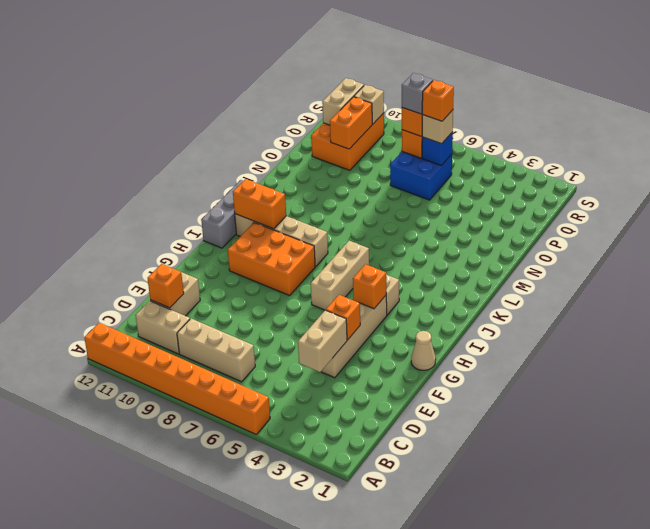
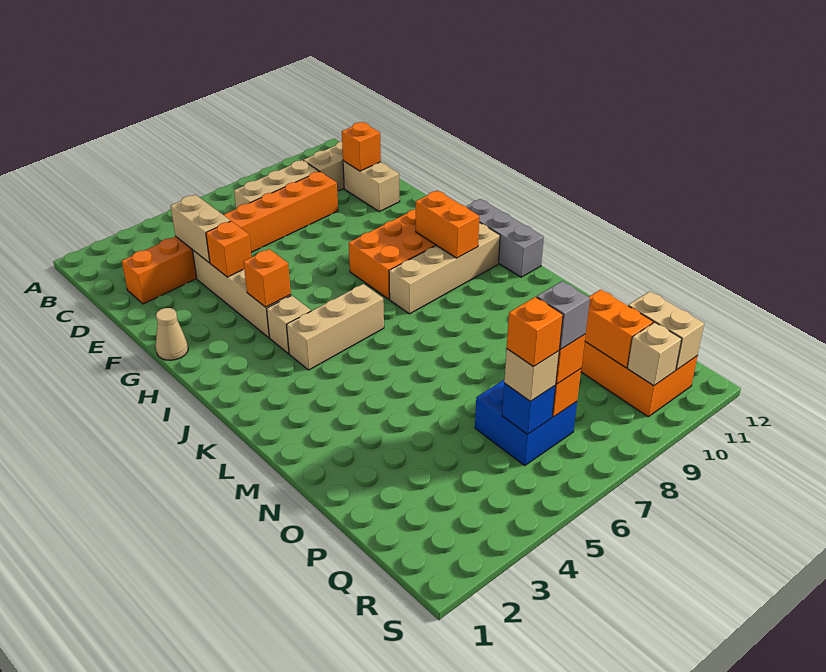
orange brick A5:A12 level 1 -> orange brick D2:D9 level 1
tan brick H6:J6 level 1 -> tan brick J4:J6 level 1
orange brick J10:J11 level 2 -> orange brick I10:J10 level 2

